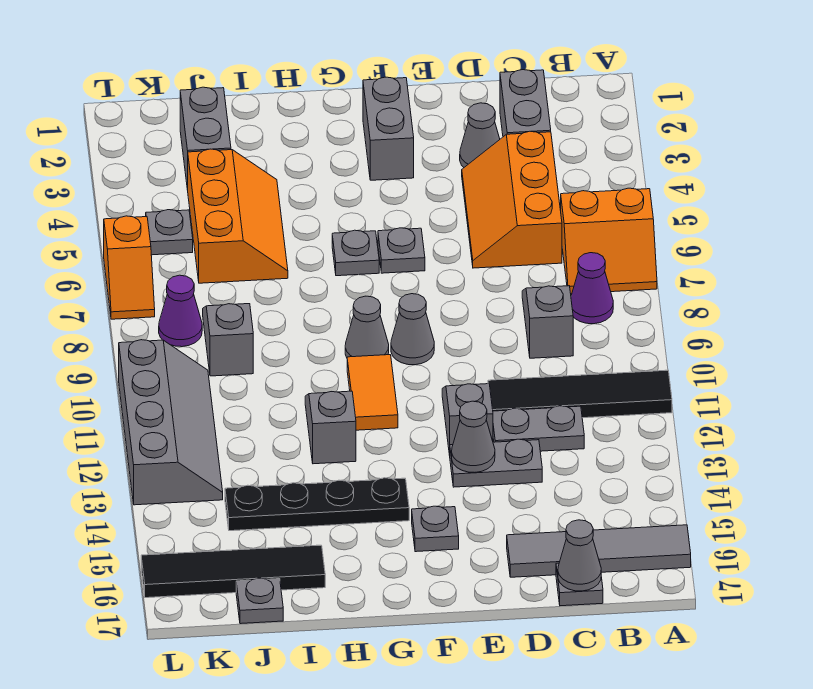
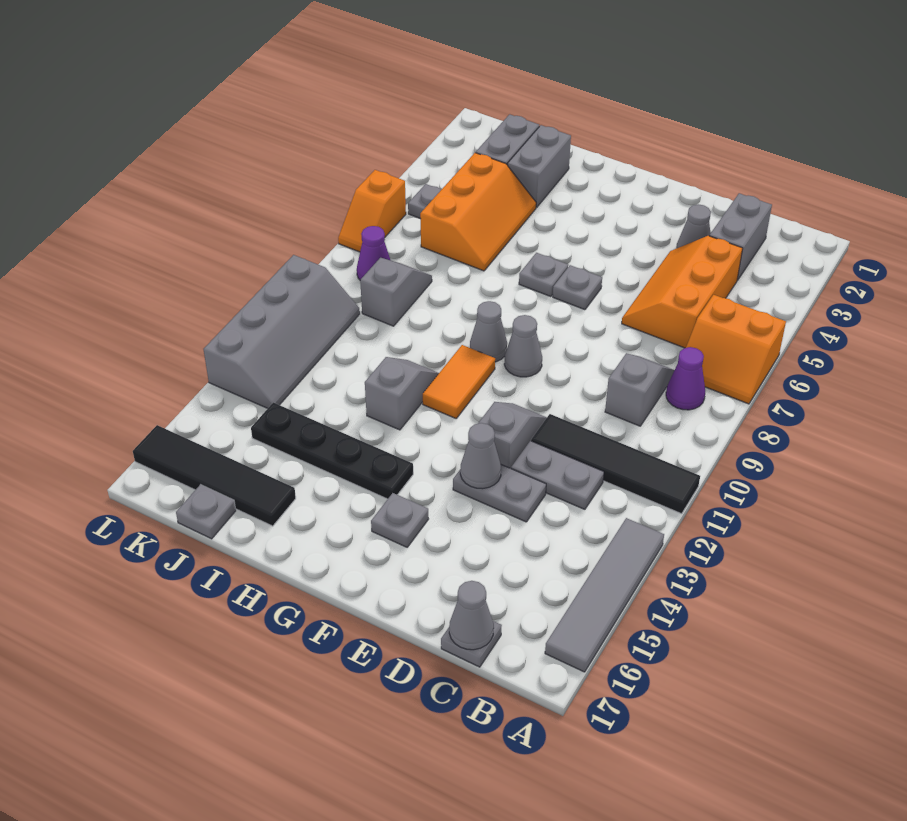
grey tile A16:D16 level 1 -> grey tile A13:A16 level 1
grey brick F2:F3 level 1 -> grey brick I2:I3 level 1

